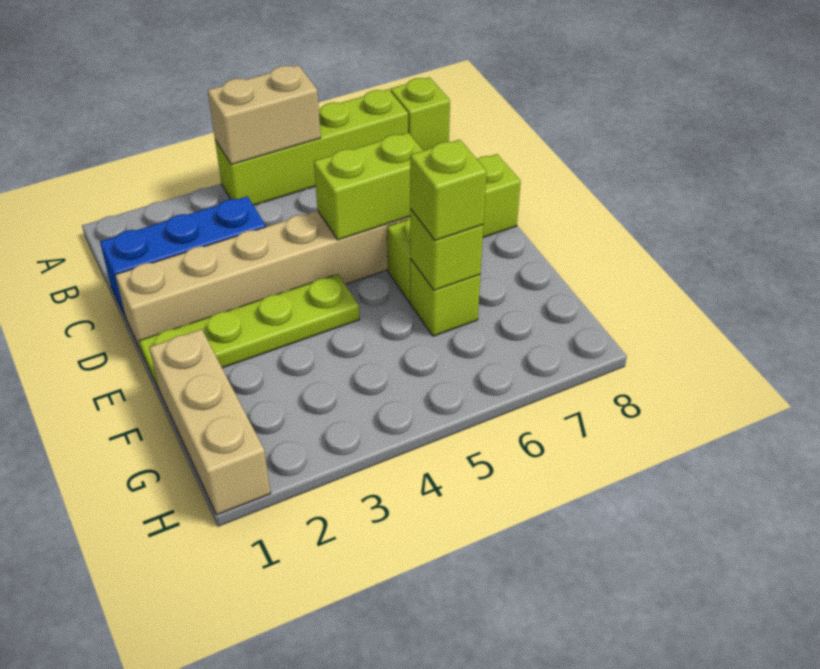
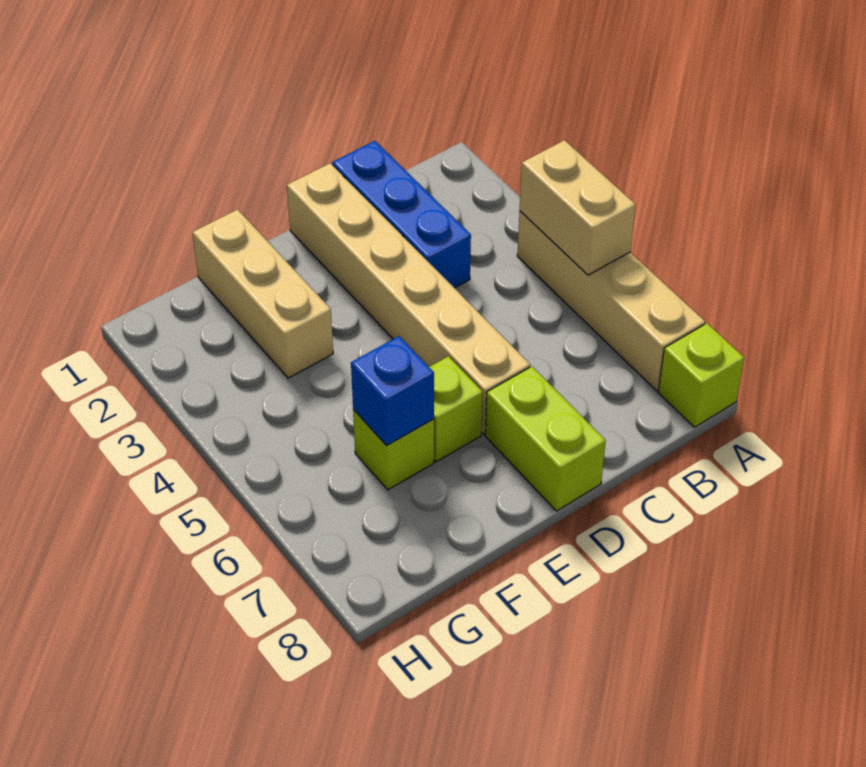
lime brick A4:A7 level 1 -> tan brick A4:A7 level 1
lime brick D5:D6 level 2 -> none
lime plate E1:E4 level 1 -> none
tan brick F1:H1 level 1 -> tan brick F1:F3 level 1
lime brick F6 level 2 -> blue brick F6 level 2
lime brick F6 level 3 -> none

